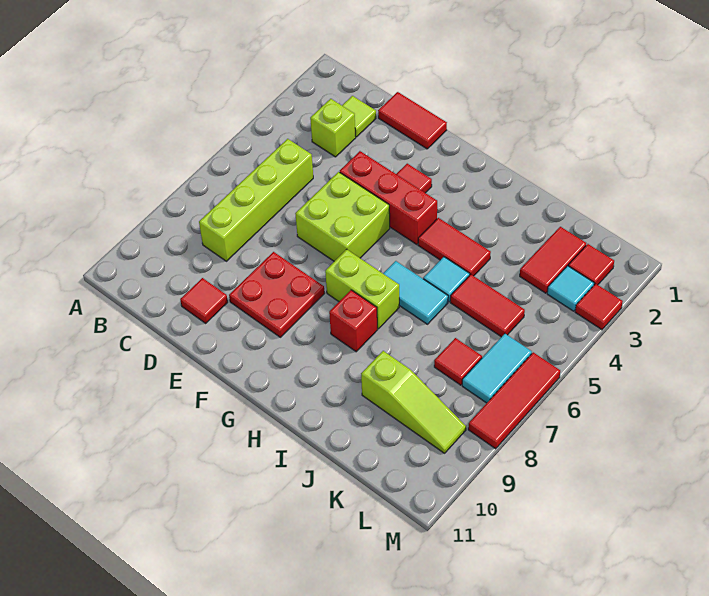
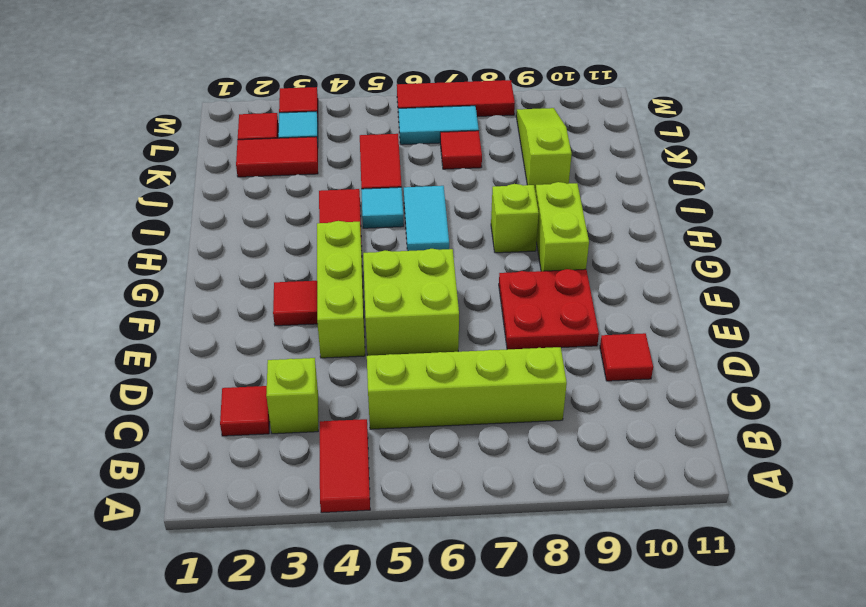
lime tile C2 level 1 -> red tile C2 level 1
red tile D1:E1 level 1 -> red tile A4:B4 level 1
red brick E4:G4 level 1 -> lime brick E4:G4 level 1
lime brick G7:H7 level 1 -> lime brick G9:H9 level 1
red brick H8 level 1 -> lime brick H8 level 1

